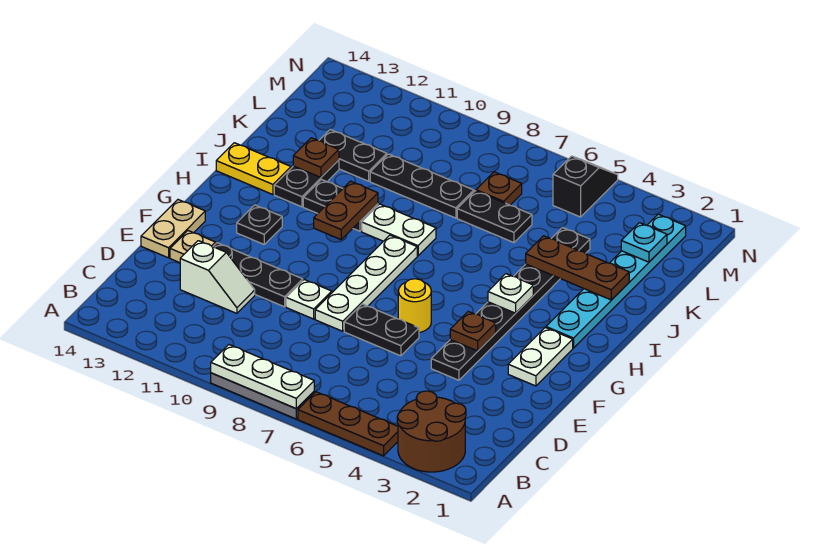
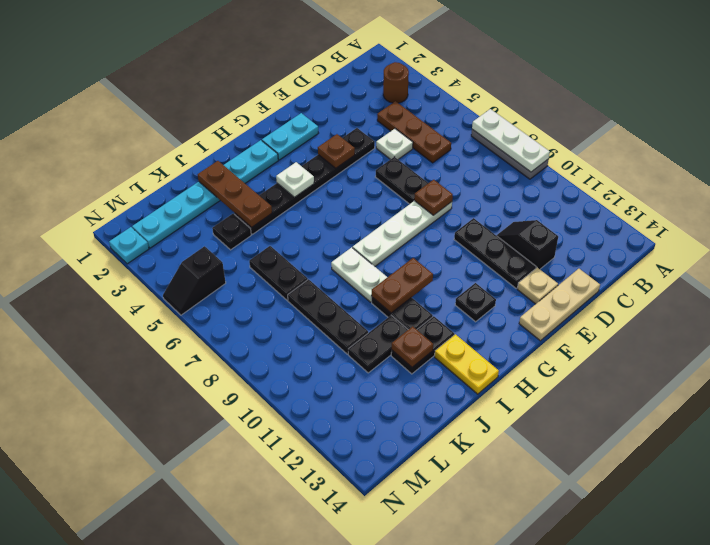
brown round brick A2:B3 level 1 -> brown round brick B3 level 1
brown plate A4:A6 level 1 -> brown plate C4:C6 level 1
white slope D11:D12 level 1 top 12 -> black slope D11:D12 level 1 top 12
white plate E9 level 1 -> white plate D5 level 1
tan plate E14:F14 level 1 -> tan plate D14:F14 level 1
white plate F2:G2 level 1 -> cyan plate F2:G2 level 1
yellow round brick F6 level 1 -> none
black plate K11:K12 level 1 -> black plate J11:K11 level 1
cyan plate L2 level 2 -> cyan plate N2 level 1
brown plate L7 level 1 -> brown plate E8 level 2

